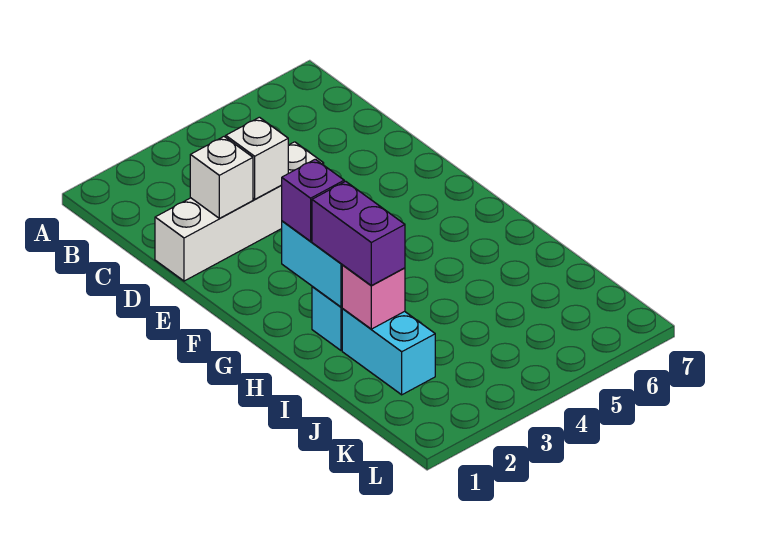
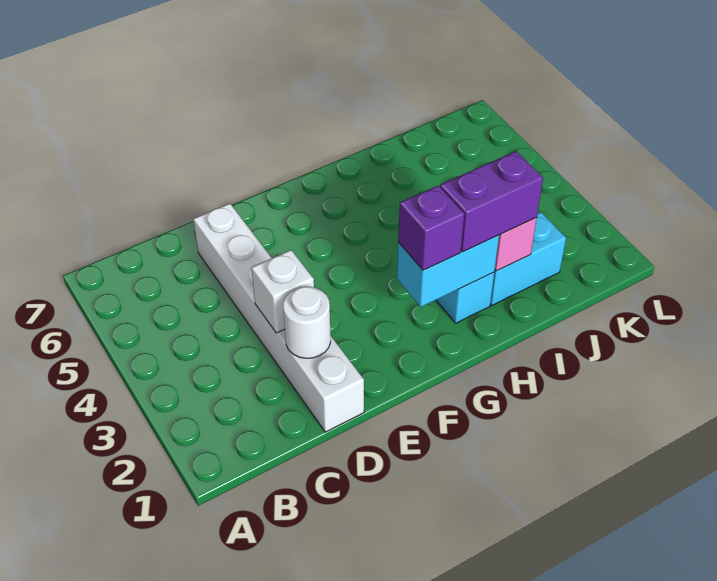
white brick D1:D4 level 1 -> white brick D1:D6 level 1
white brick D2 level 2 -> white round brick D2 level 2

